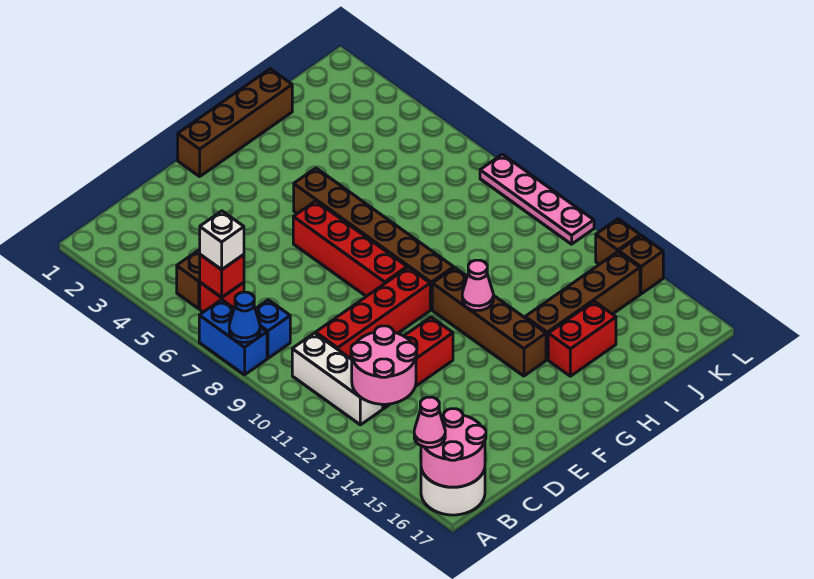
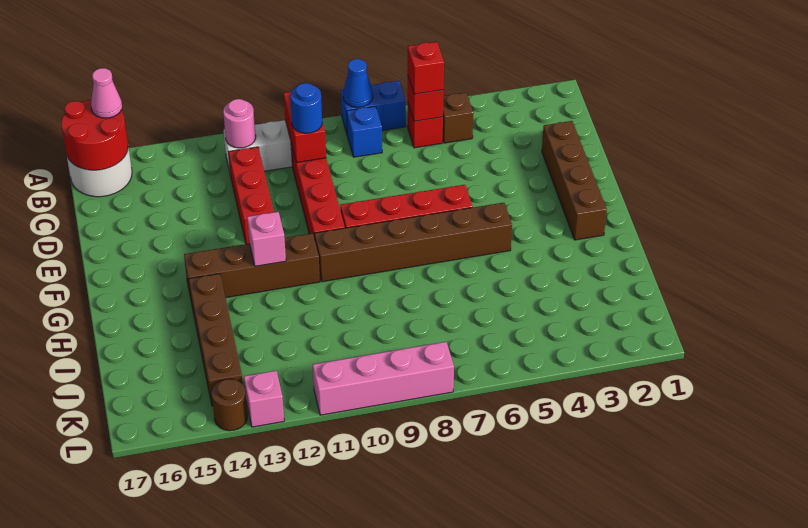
pink round brick A16:B17 level 2 -> red round brick A16:B17 level 2
white brick B6 level 3 -> red brick B6 level 3
pink round brick B12:C13 level 2 -> pink round brick B12 level 2
none -> blue round brick C10 level 3
brown brick F1:I1 level 1 -> brown brick D2:G2 level 1
pink cone G12 level 2 -> pink brick G12 level 2
red brick H15:I15 level 1 -> red brick B10:C10 level 2
pink plate L8:L11 level 1 -> pink brick L8:L11 level 1
brown brick L13 level 1 -> pink brick L13 level 1
brown brick L14 level 1 -> brown round brick L14 level 1

